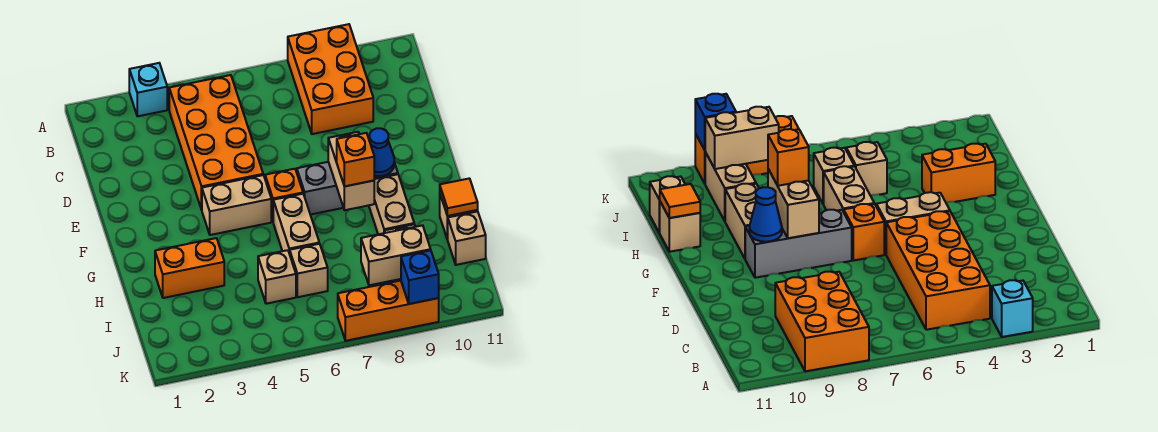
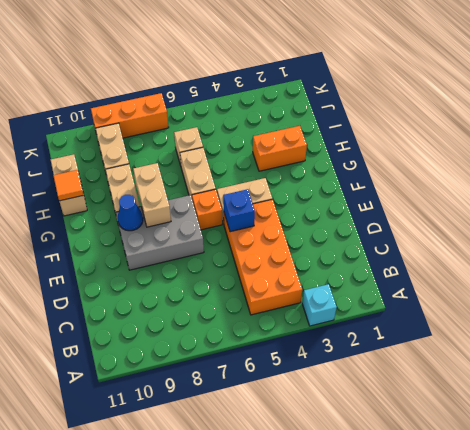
orange brick A8:C9 level 1 -> none
grey brick F7:F9 level 1 -> grey brick E7:F9 level 1
orange brick G8 level 3 -> none
tan brick I5 level 1 -> none
tan brick J8:J9 level 2 -> none
blue brick K9 level 2 -> blue brick E5 level 2

